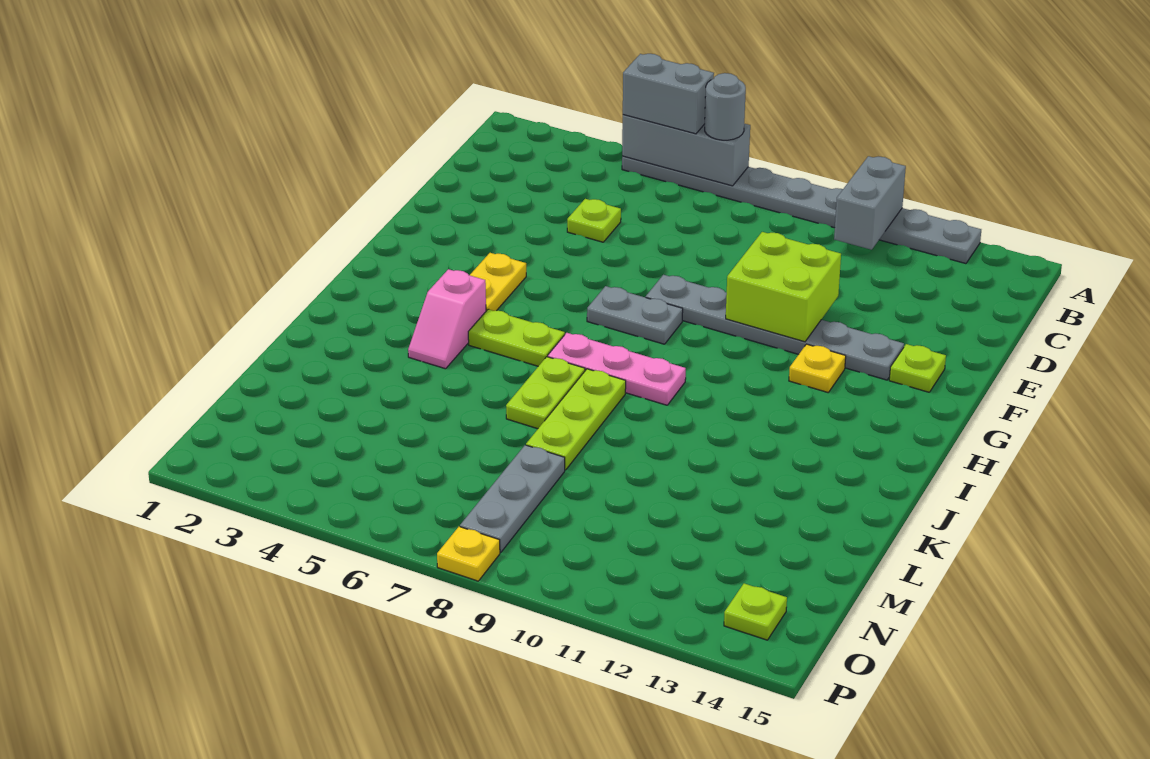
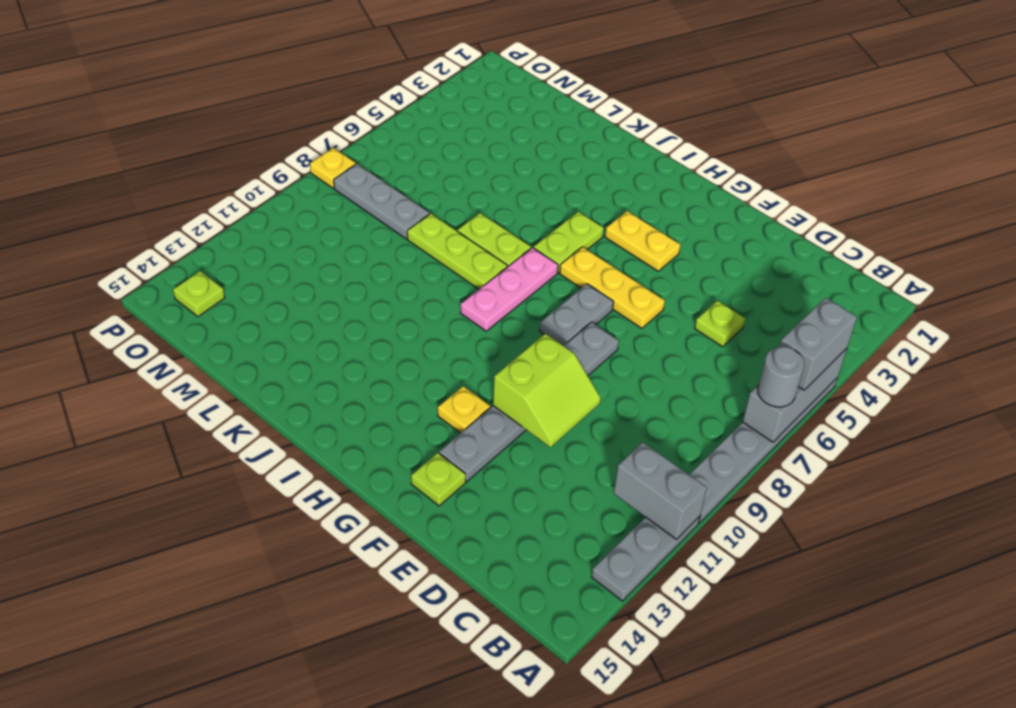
lime brick E10:F11 level 2 -> lime slope E10:F11 level 2 top F
none -> yellow plate F6:H6 level 1
pink slope I4:J4 level 1 top I -> none

